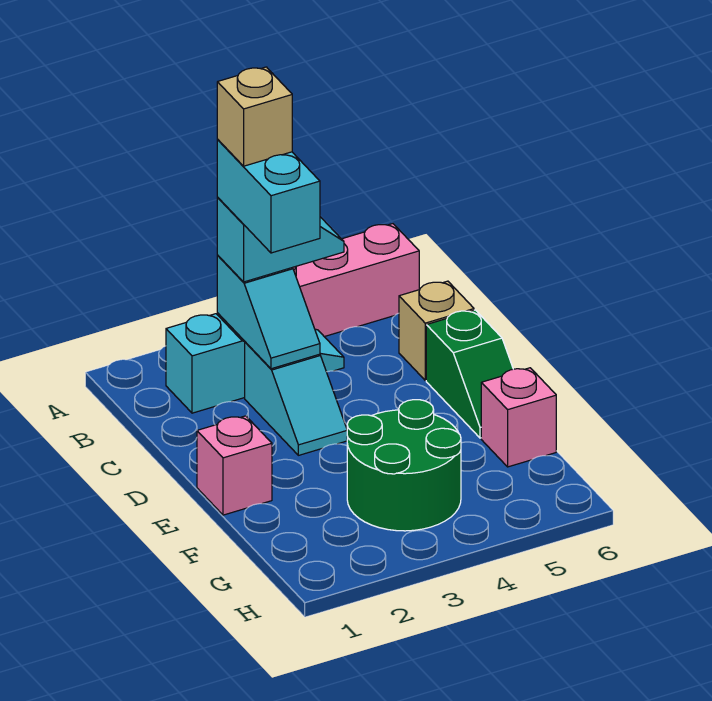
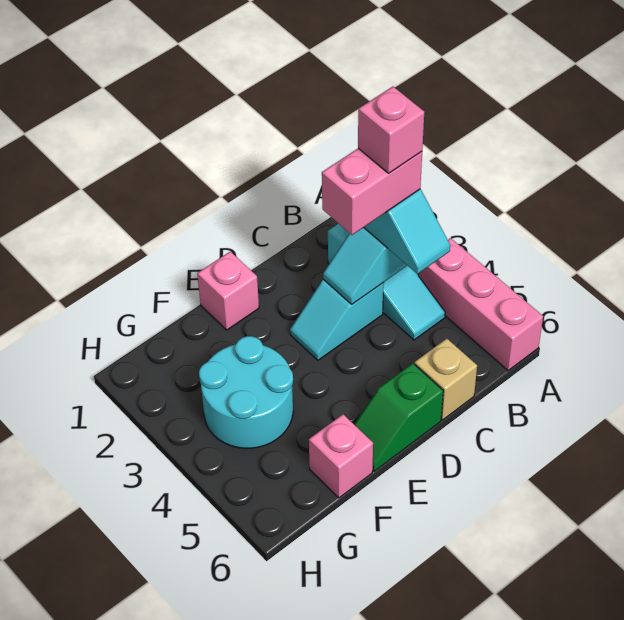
cyan brick B3:C3 level 4 -> pink brick B3:C3 level 4
tan brick B3 level 5 -> pink brick B3 level 5
green round brick F3:G4 level 1 -> cyan round brick F3:G4 level 1

